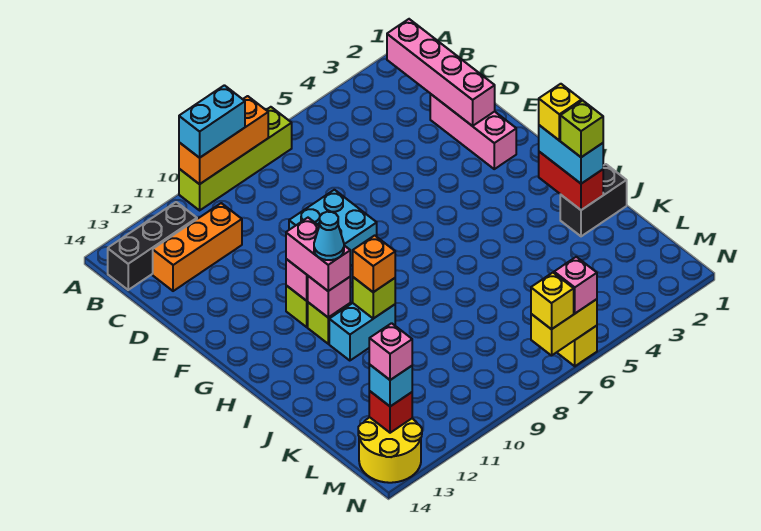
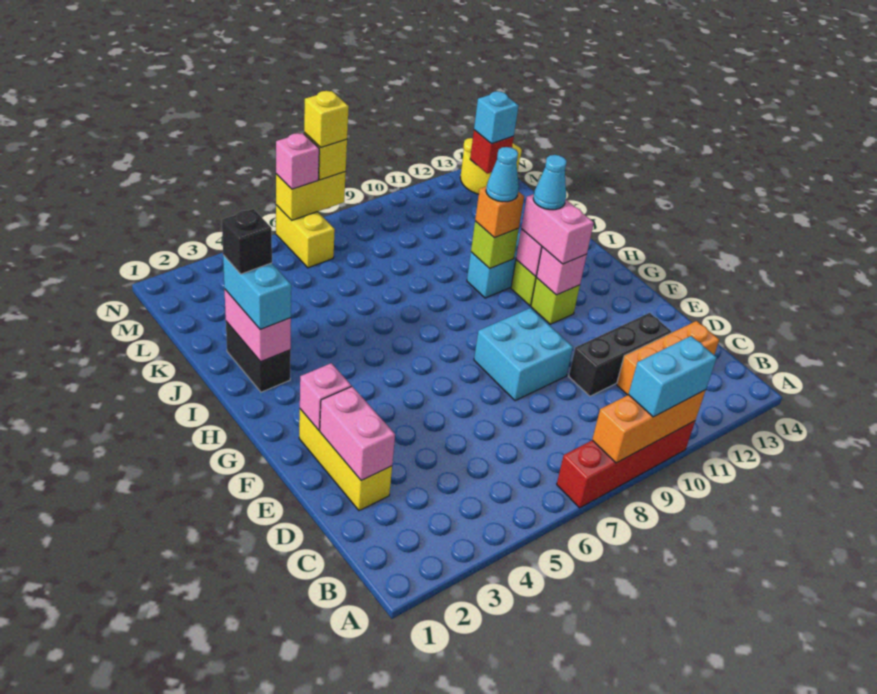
lime brick A7:A10 level 1 -> red brick A7:A10 level 1
pink brick B2:E2 level 2 -> pink brick D2:E2 level 2
black brick B12:B14 level 1 -> black brick D10:D12 level 1
pink brick D2:F2 level 1 -> yellow brick D2:F2 level 1
red brick I2:J2 level 2 -> pink brick I2:J2 level 2
yellow brick I2 level 4 -> yellow brick N7 level 4
none -> cyan cone I10 level 4
black brick J1:J2 level 1 -> black brick I2:J2 level 1
lime brick J2 level 4 -> black brick J2 level 4
pink brick M13 level 4 -> pink brick F2 level 2

